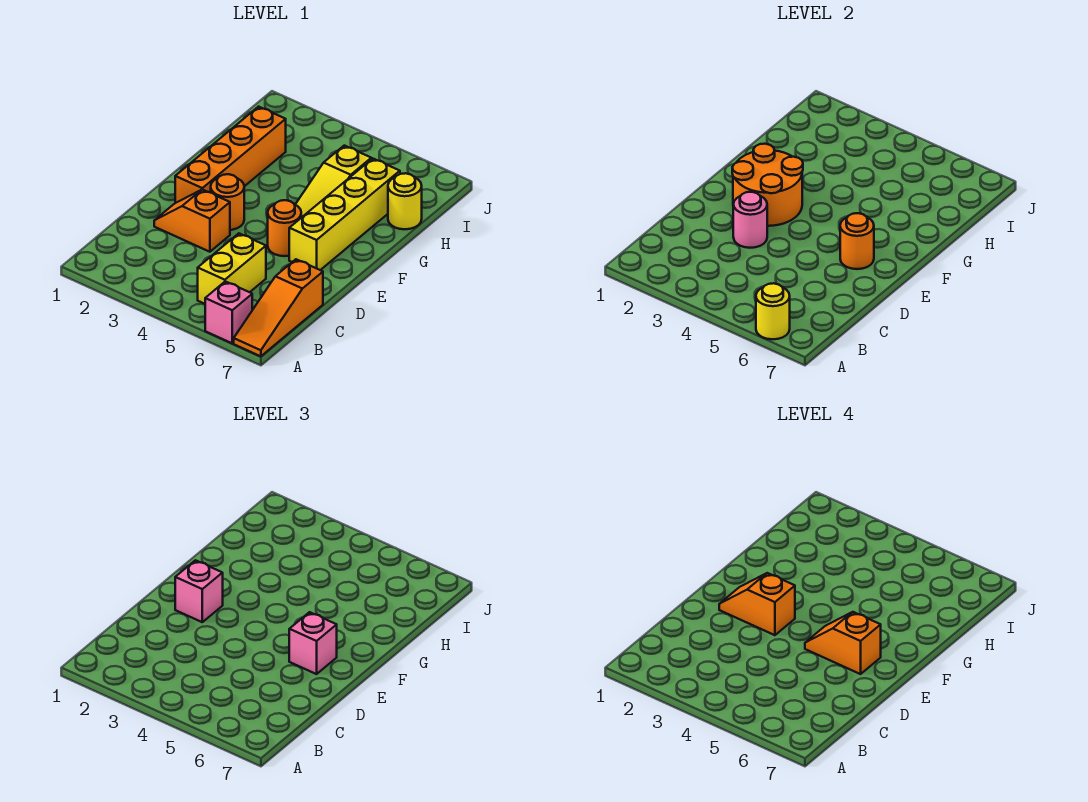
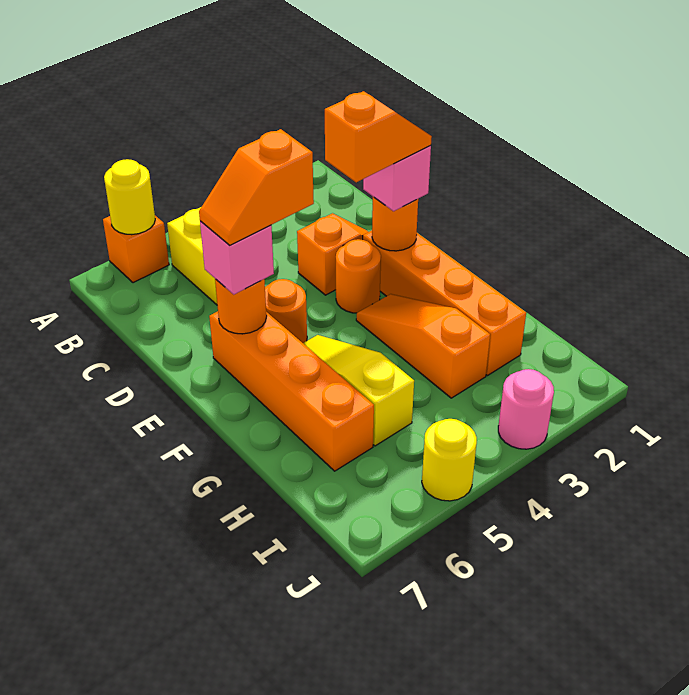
pink brick A6 level 1 -> orange brick A6 level 1
orange slope A7:C7 level 1 top C -> orange slope F3:H3 level 1 top H
pink round brick D3 level 2 -> pink round brick J3 level 1
orange round brick E2:F3 level 2 -> orange round brick E2 level 2
orange slope E5:E6 level 4 top 6 -> orange slope E5:E6 level 4 top 5
yellow brick E6:H6 level 1 -> orange brick E6:H6 level 1
yellow round brick H7 level 1 -> yellow round brick J5 level 1

